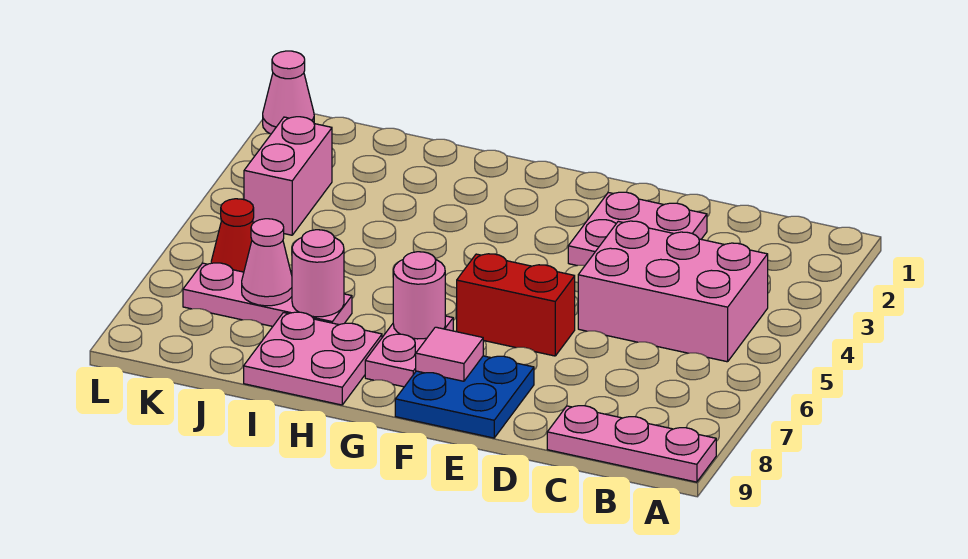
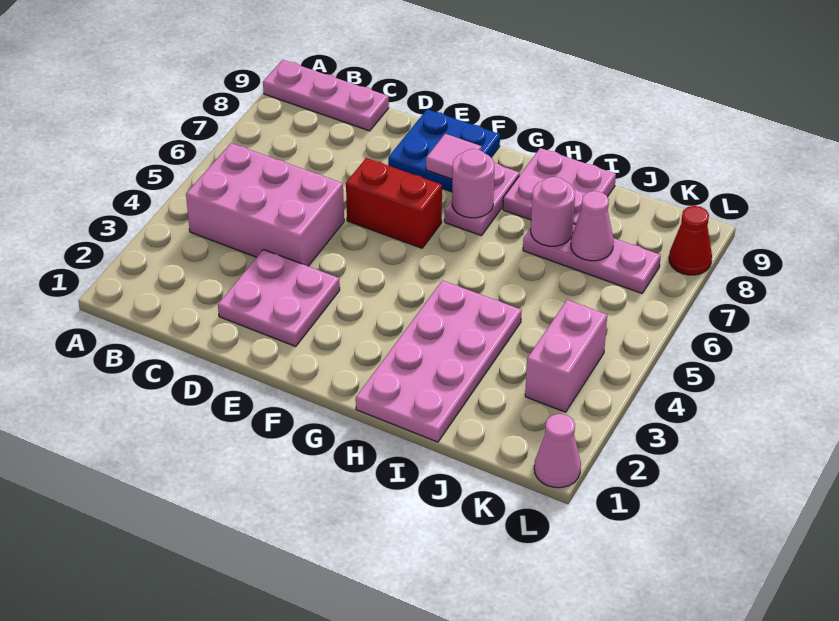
none -> pink plate H1:I4 level 1
red cone K6 level 1 -> red cone L8 level 1

